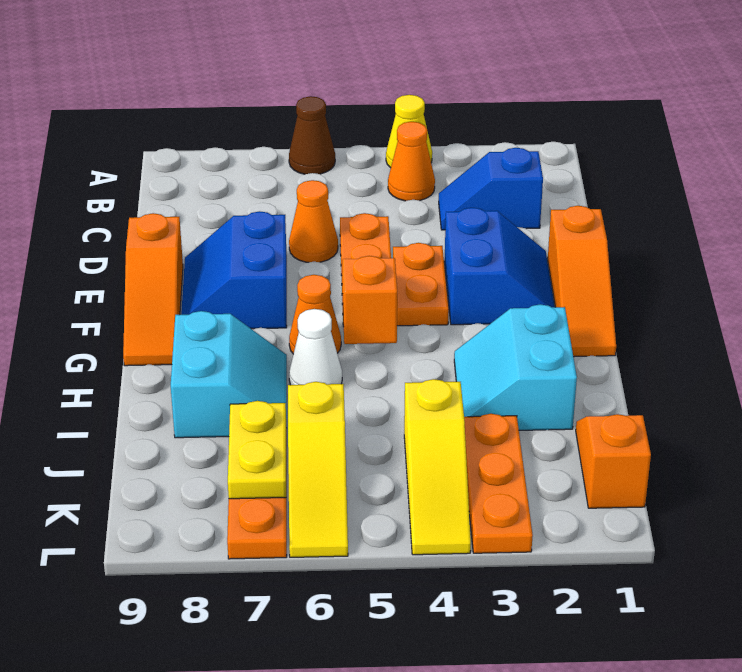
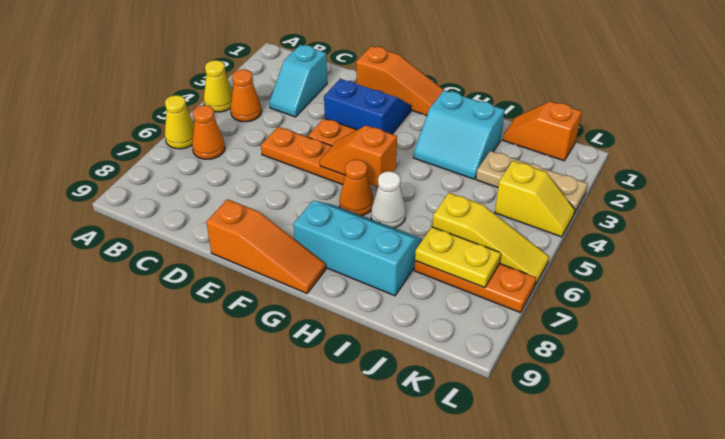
brown cone A6 level 1 -> yellow cone A6 level 1
blue slope C2:C3 level 1 top 2 -> cyan slope C2:C3 level 1 top 2
orange cone D6 level 1 -> orange cone B6 level 1
blue slope E7:F8 level 1 top 7 -> none
cyan slope H7:I8 level 1 top 8 -> cyan slope G7:I8 level 1 top 8
orange plate J3:L3 level 1 -> tan plate J3:L3 level 1
yellow slope J4:L4 level 1 top J -> yellow slope K4:L4 level 1 top K

